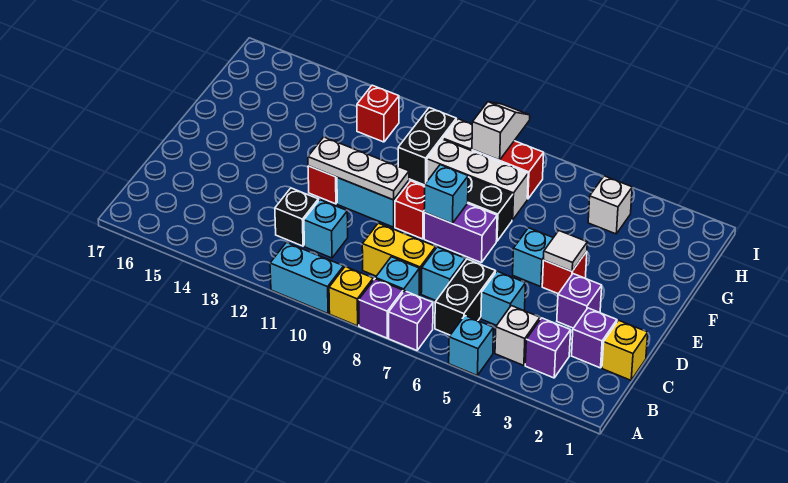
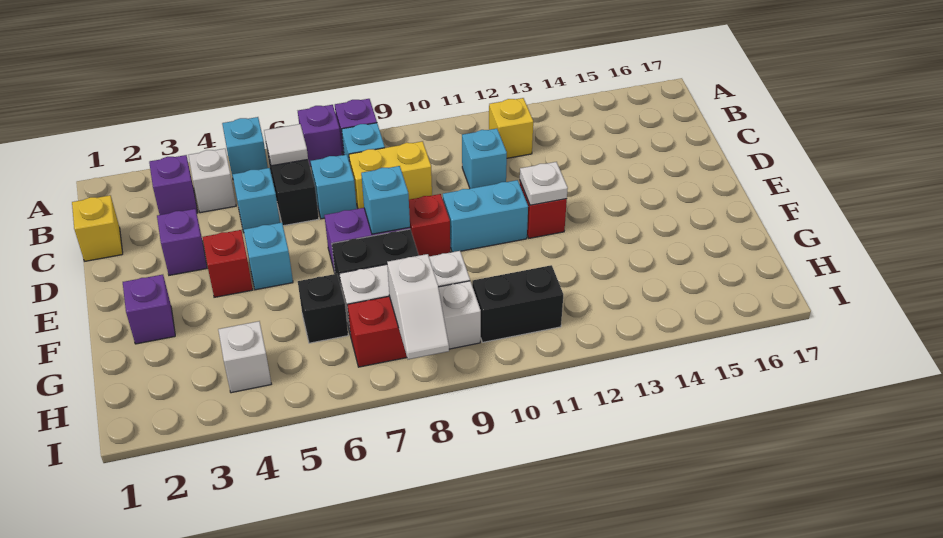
yellow brick A9 level 1 -> yellow brick B12 level 1
cyan brick A10:A11 level 1 -> none
purple brick C2 level 1 -> purple brick F2 level 1
black brick C12 level 1 -> black brick G6 level 1
white tile E4 level 2 -> white tile B6 level 2
white plate E10:E12 level 2 -> white plate E12 level 2
black brick G10:H10 level 1 -> black brick H10:H11 level 1
red brick H12 level 1 -> none

